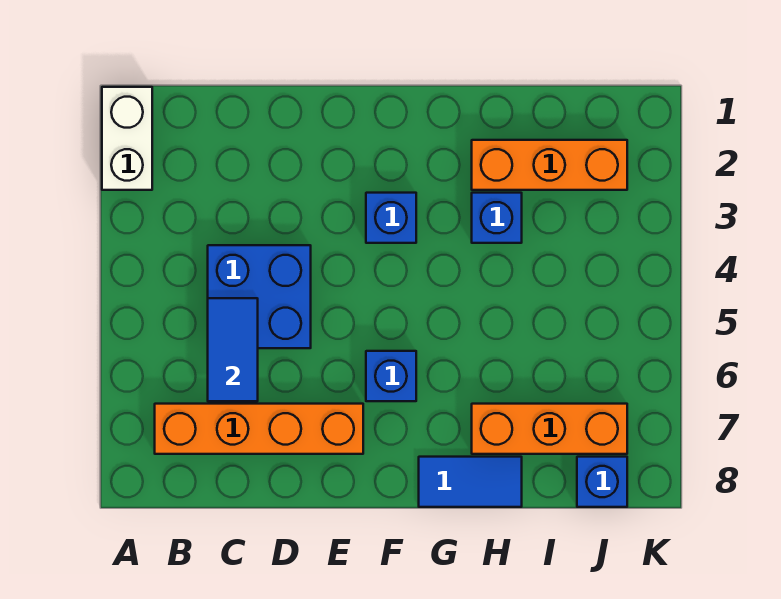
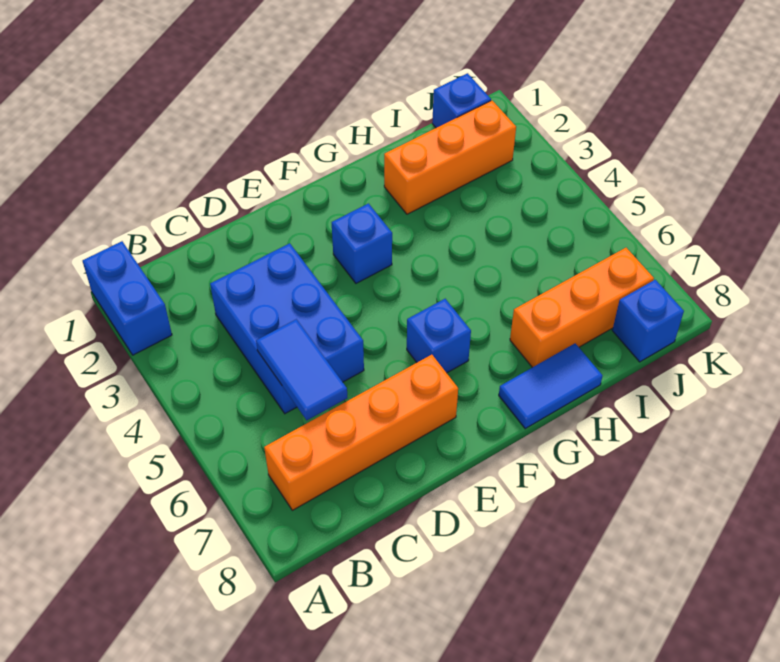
white brick A1:A2 level 1 -> blue brick A1:A2 level 1
blue brick C4:D5 level 1 -> blue brick C3:D5 level 1
blue brick H3 level 1 -> blue brick J1 level 1

